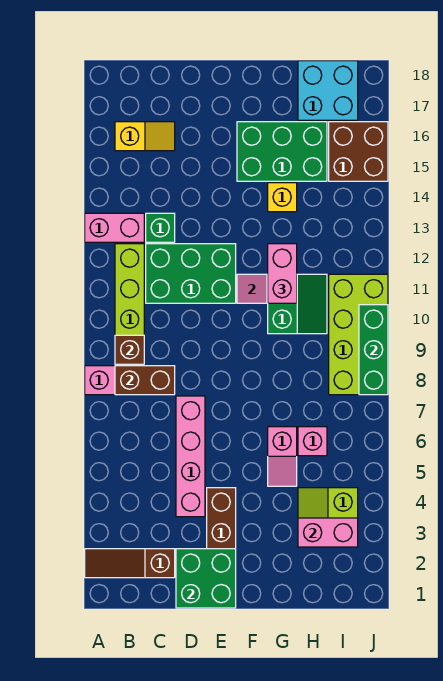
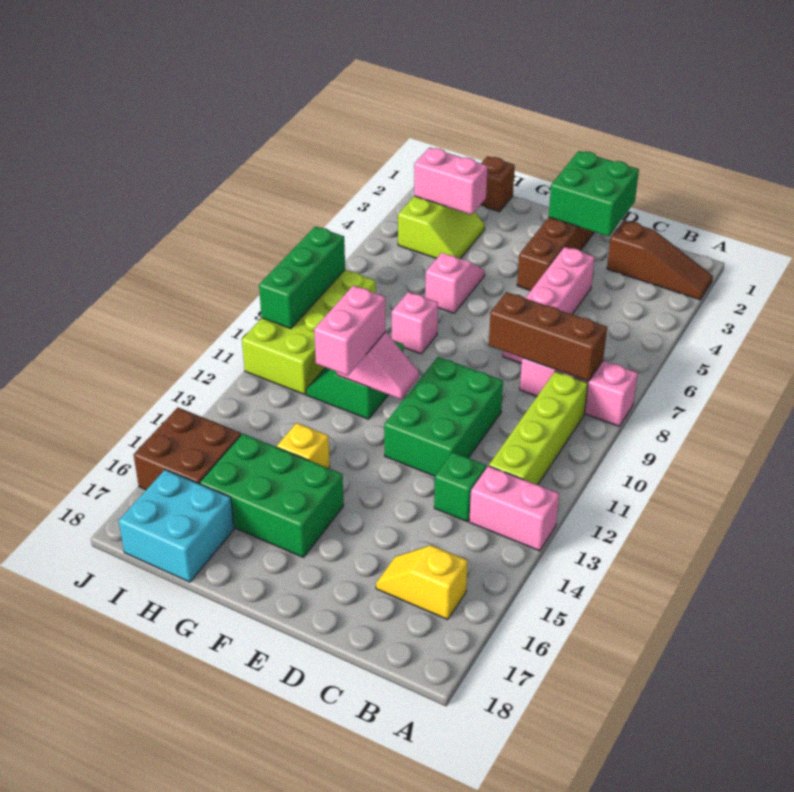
brown brick B8:C8 level 2 -> brown brick B8:D8 level 2
brown brick B9 level 2 -> brown brick H1 level 1
green brick C11:E12 level 1 -> green brick D10:E12 level 1
pink brick H6 level 1 -> pink brick G8 level 1

